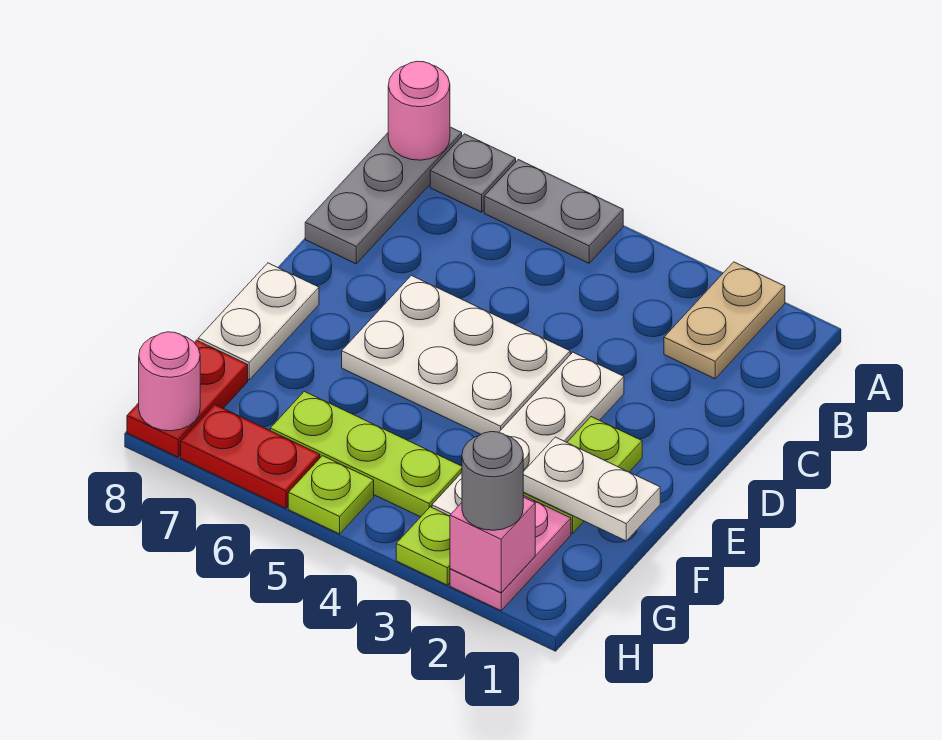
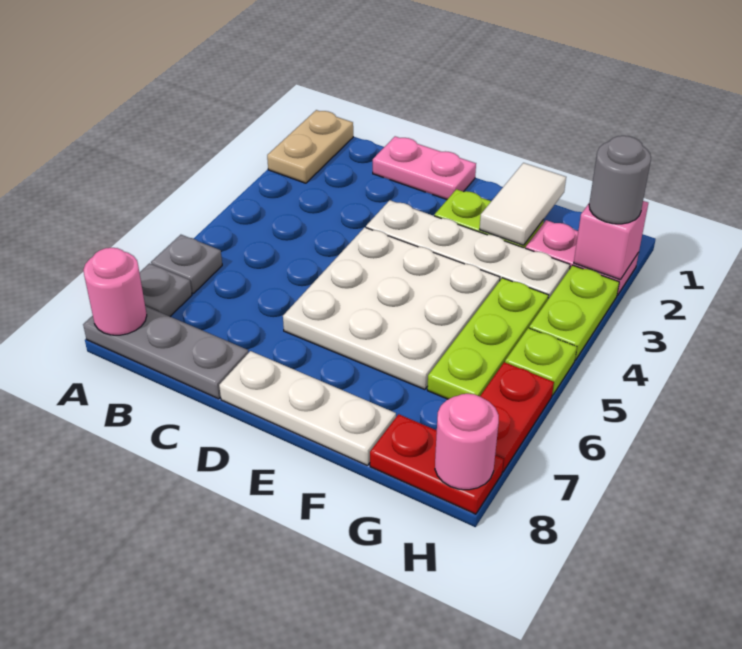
tan plate A2:B2 level 1 -> tan plate A1:A2 level 1
grey plate A5:A6 level 1 -> grey plate A6 level 1
none -> pink plate C1:D1 level 1
white plate D4:E6 level 1 -> white plate D4:F6 level 1
white plate E8:F8 level 1 -> white plate D8:F8 level 1
white plate F1:F2 level 2 -> white tile F1:F2 level 2
lime plate H3 level 1 -> lime plate H3:H4 level 1

